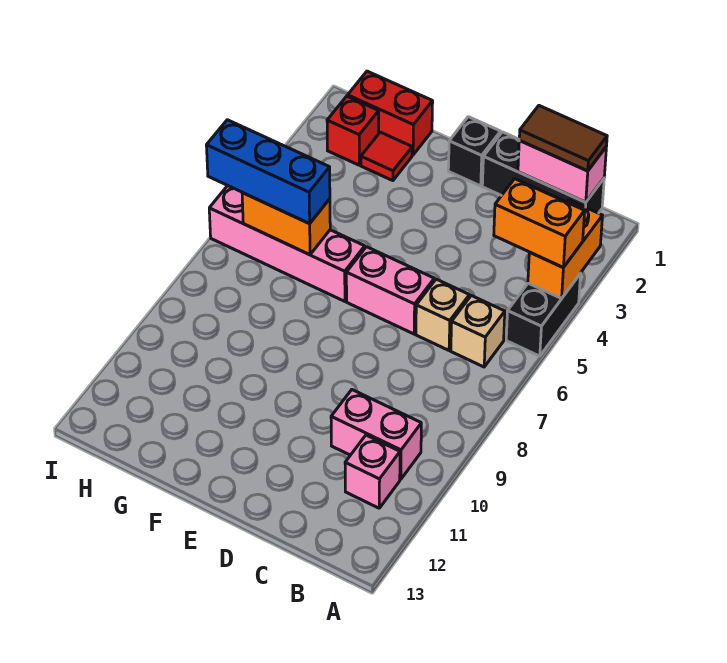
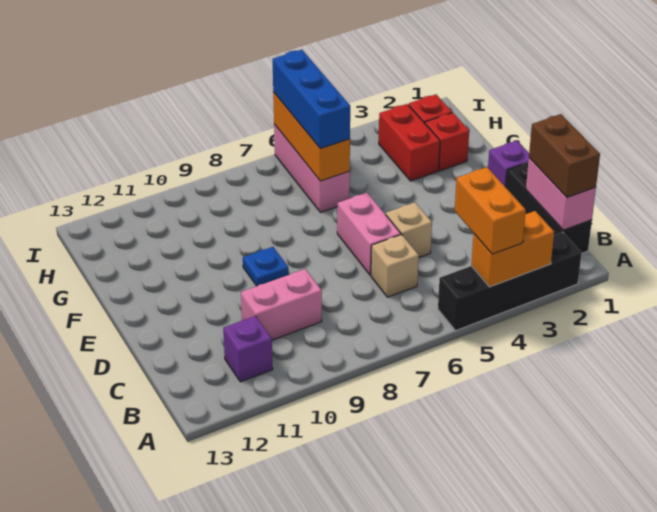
black brick A4:A5 level 1 -> black brick A2:A5 level 1
brown tile B1:C1 level 3 -> brown brick B1:C1 level 3
tan brick B6 level 1 -> tan brick D5 level 1
pink brick B10:C10 level 1 -> pink brick C9:C10 level 1
pink brick B11 level 1 -> purple brick B11 level 1
black brick E1 level 1 -> purple brick E1 level 1
none -> blue plate E9 level 1
pink brick F6:I6 level 1 -> pink brick G6:I6 level 1
red brick G1:H1 level 1 -> red brick G3:H3 level 1
red tile G2 level 1 -> red brick G2 level 1
orange brick G6:H6 level 2 -> orange brick G6:I6 level 2

